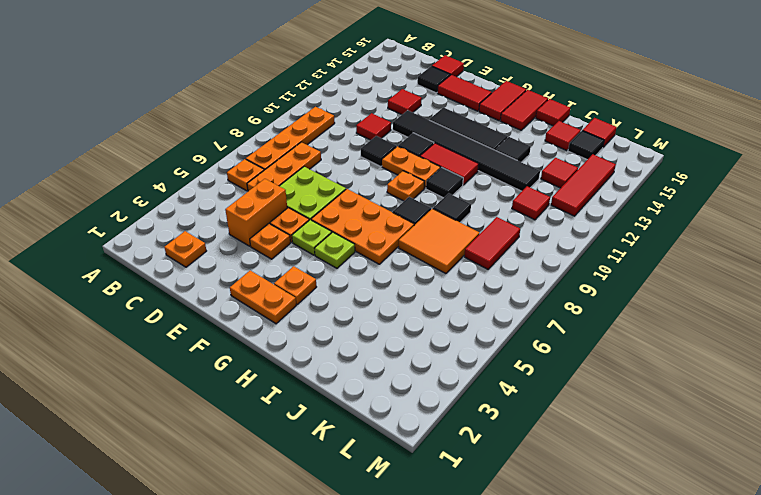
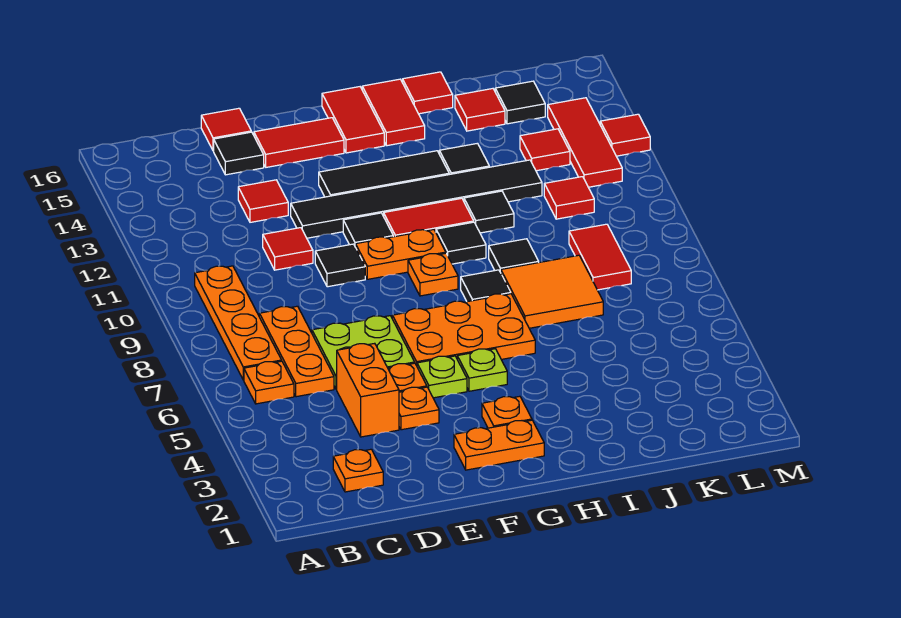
none -> black tile I11 level 1
red tile K16 level 1 -> red tile M13 level 1

